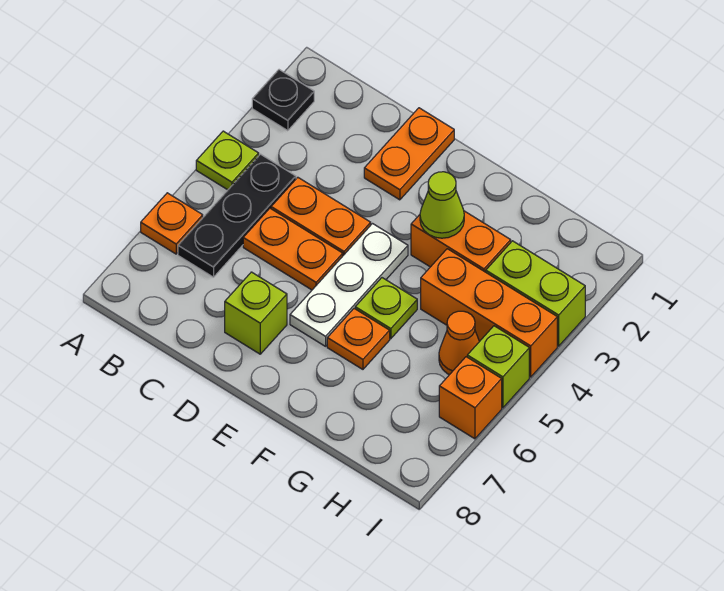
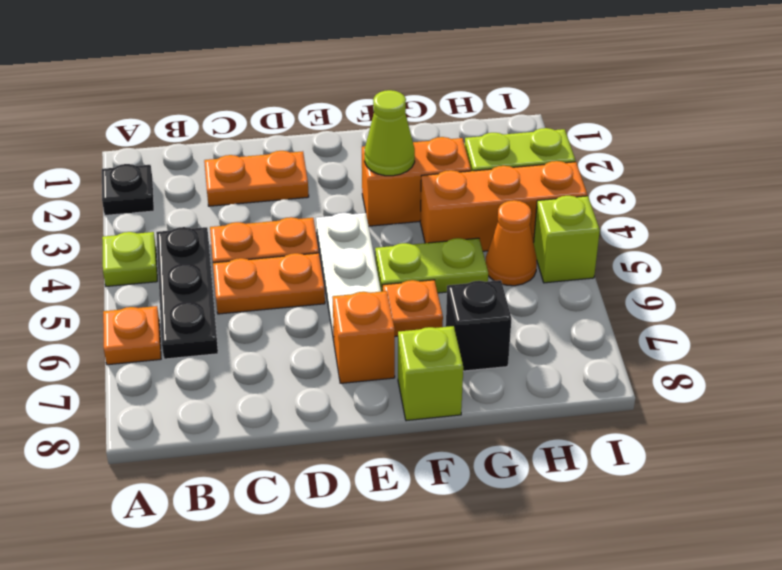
orange plate D1:D2 level 1 -> orange plate C2:D2 level 1
lime brick D7 level 1 -> lime brick F8 level 1
lime plate F5 level 1 -> lime plate F5:G5 level 1
none -> black brick G7 level 1
orange brick I6 level 1 -> orange brick E7 level 1

